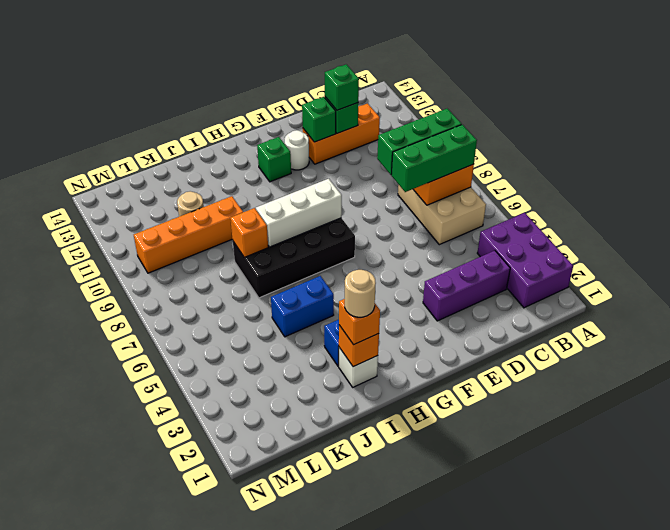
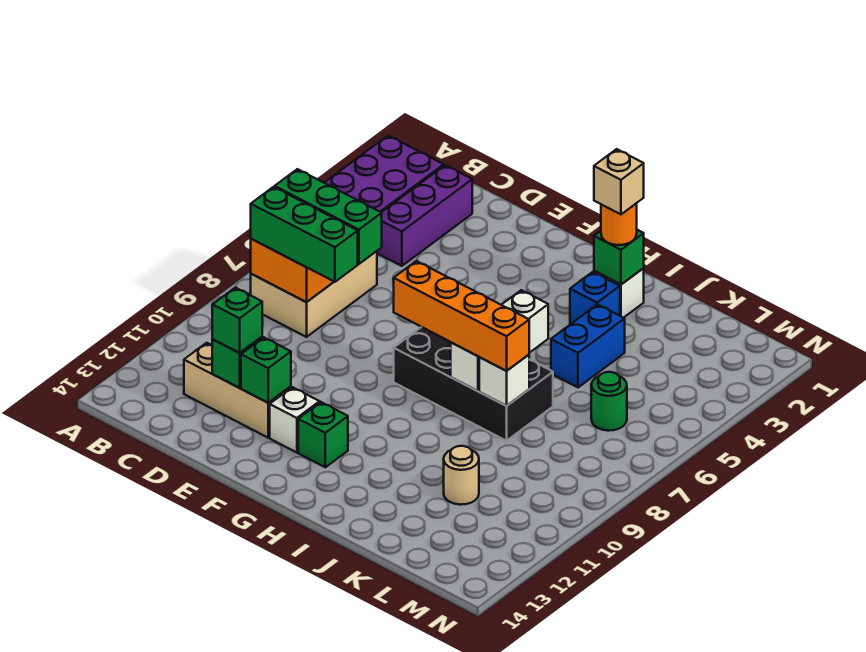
purple brick C3:E3 level 1 -> purple brick C2:C4 level 1
orange brick C12:E12 level 1 -> tan brick C12:E12 level 1
white round brick F12 level 1 -> white brick F12 level 1
white brick G8:I8 level 2 -> white brick I6:I8 level 2
orange brick I2 level 2 -> green brick I2 level 2
orange brick I2 level 3 -> orange round brick I2 level 3
tan round brick I2 level 4 -> tan brick I2 level 4
blue brick I5:J5 level 1 -> blue brick J4:J5 level 1
orange brick J8 level 2 -> white brick J8 level 2
orange brick J10:M10 level 1 -> orange brick G8:J8 level 3
none -> green round brick L6 level 1

